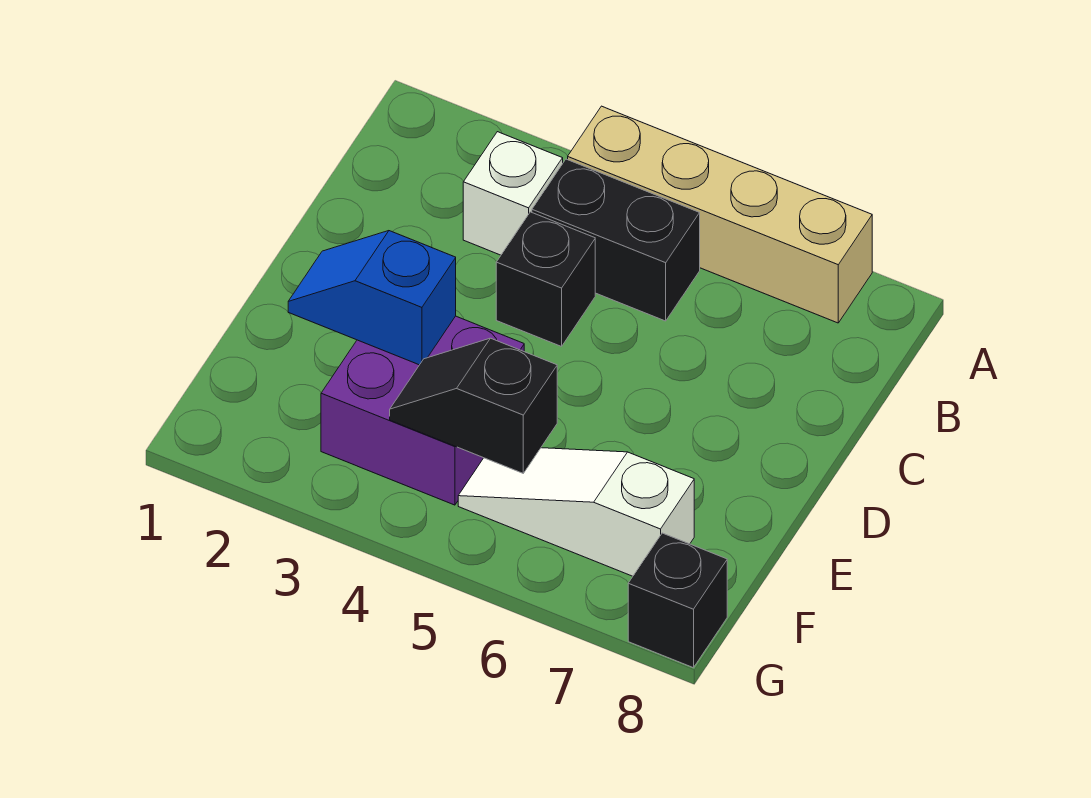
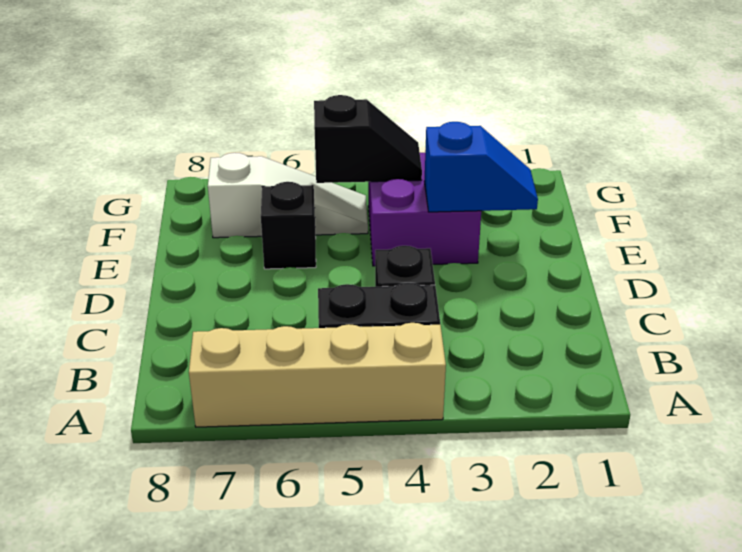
white brick B3 level 1 -> none
black brick G8 level 1 -> black brick E6 level 1

